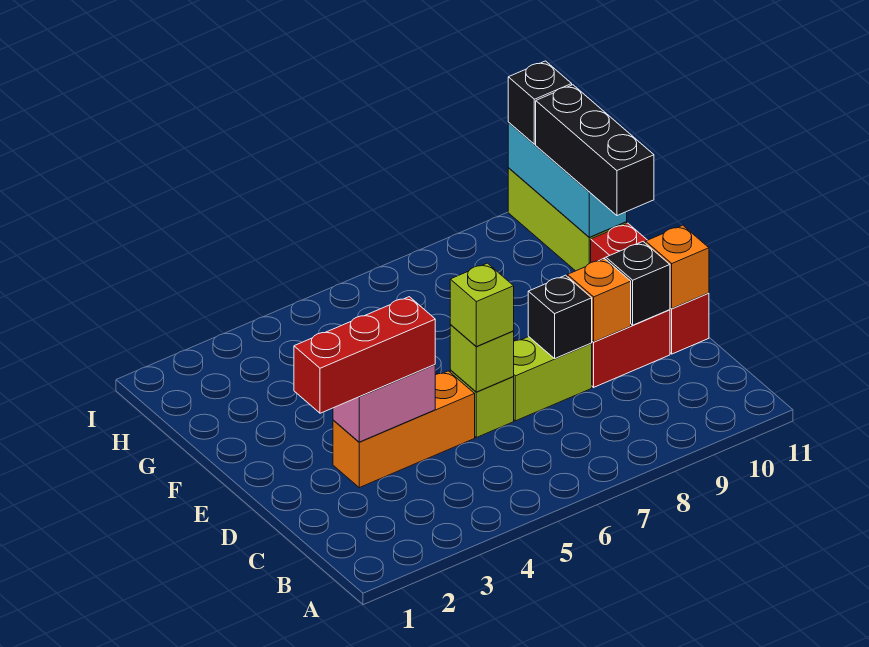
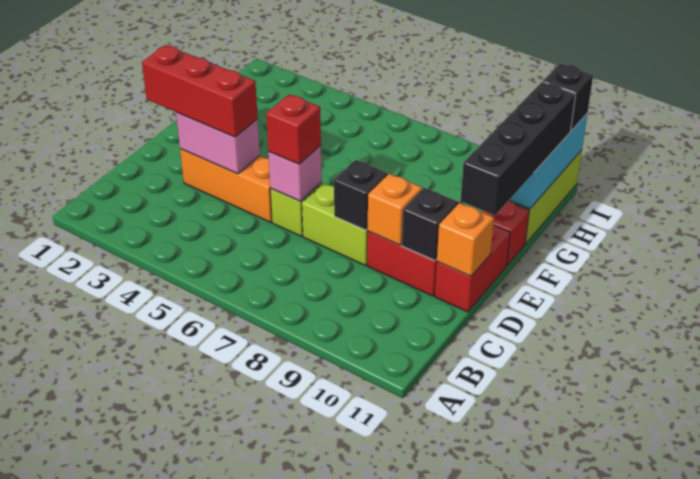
lime brick D6 level 2 -> pink brick D6 level 2
lime brick D6 level 3 -> red brick D6 level 3
black brick F11:H11 level 3 -> black brick E11:H11 level 3

